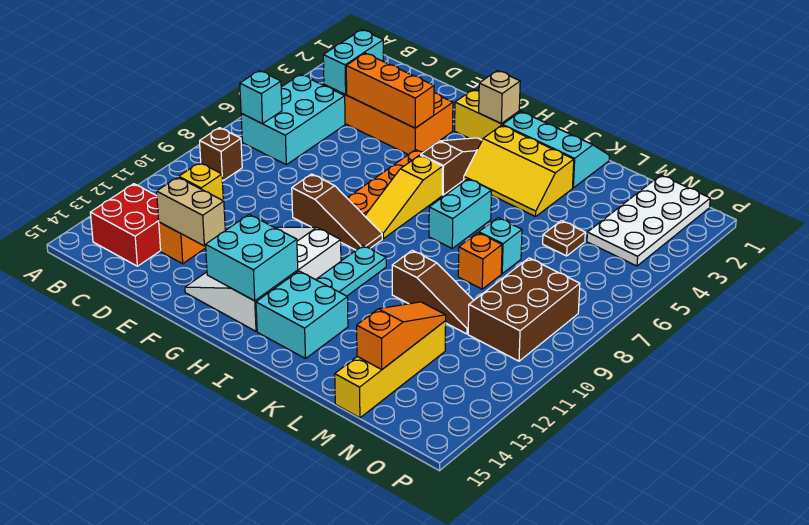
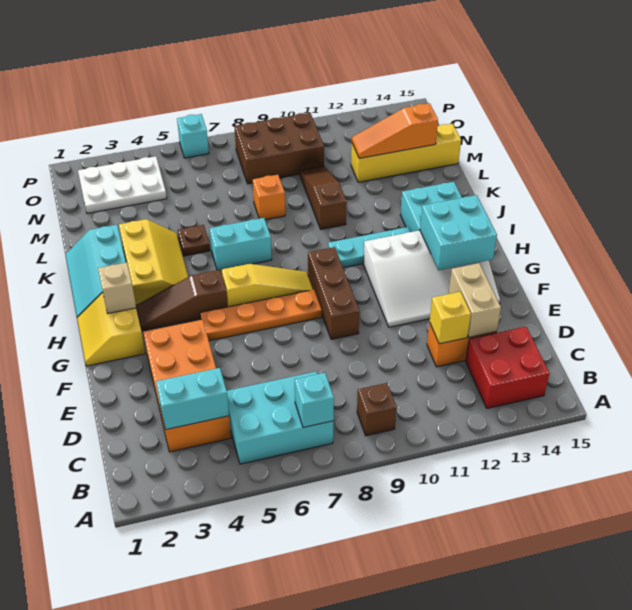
orange brick D4:F4 level 2 -> none
brown slope F9:H9 level 1 top F -> brown brick F9:H9 level 1
cyan brick L7 level 1 -> cyan brick P6 level 1
brown plate M5 level 1 -> brown plate K5 level 1
white plate N1:O4 level 1 -> white plate N2:O4 level 1

